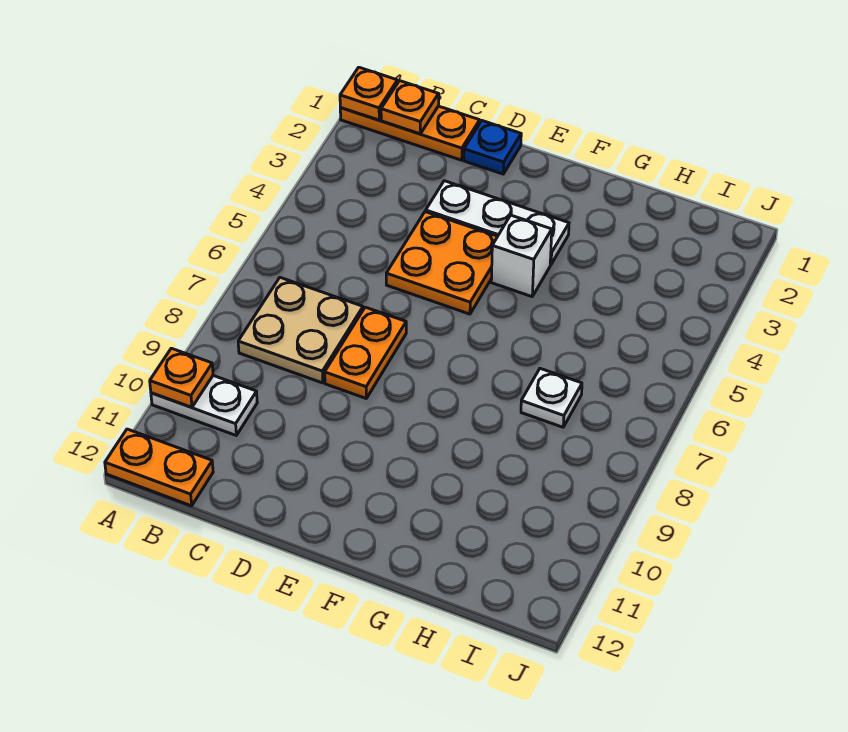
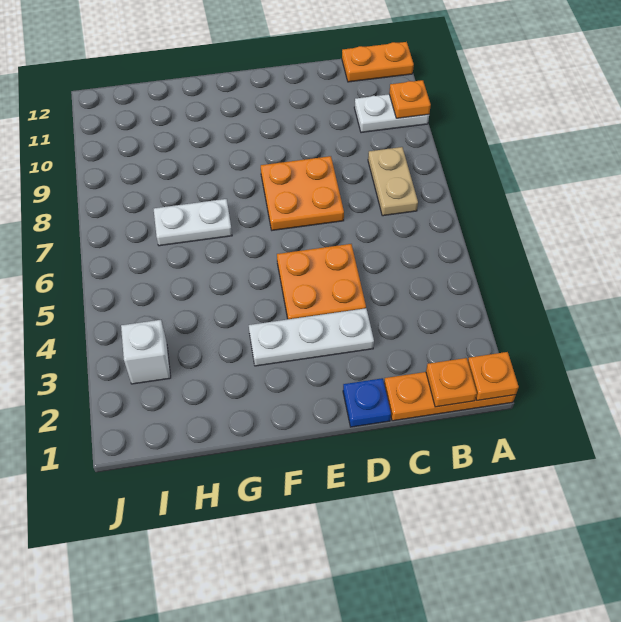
tan plate B7:C8 level 1 -> tan plate B7:B8 level 1
orange plate D7:D8 level 1 -> orange plate D7:E8 level 1
white brick F4 level 1 -> white brick I3 level 1
white plate H7 level 1 -> white plate G7:H7 level 1

